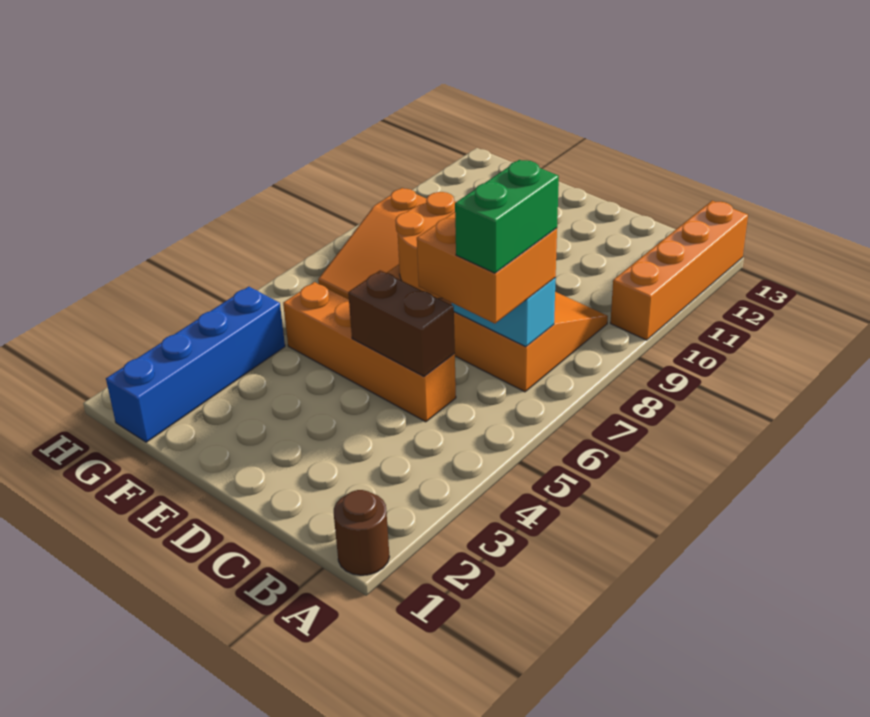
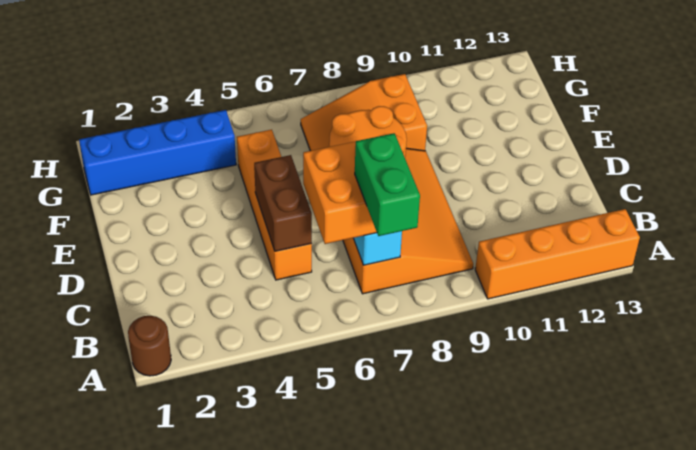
green brick B6:B7 level 4 -> green brick A7:B7 level 4

